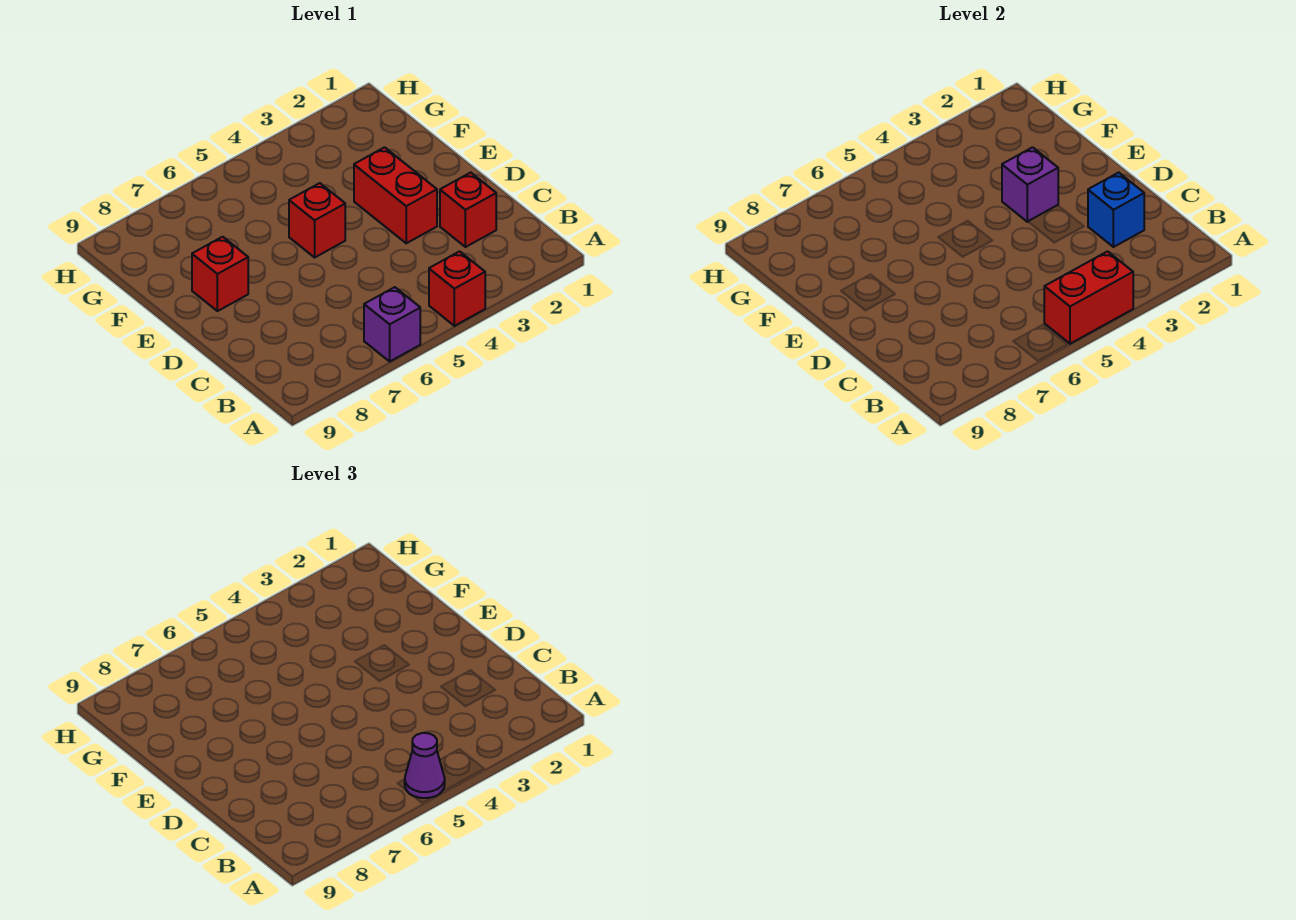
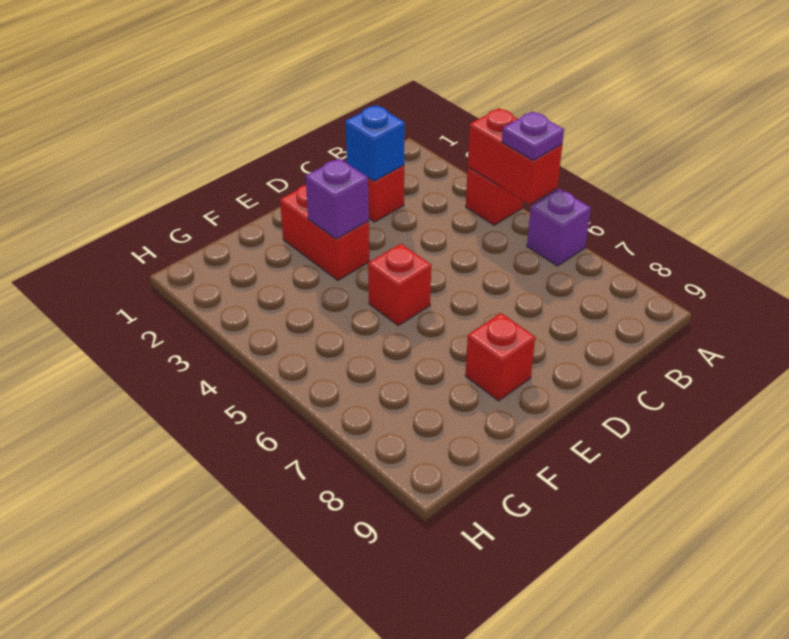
purple cone A5 level 3 -> purple plate A5 level 3
red brick D3:E3 level 1 -> red brick E2:E3 level 1

